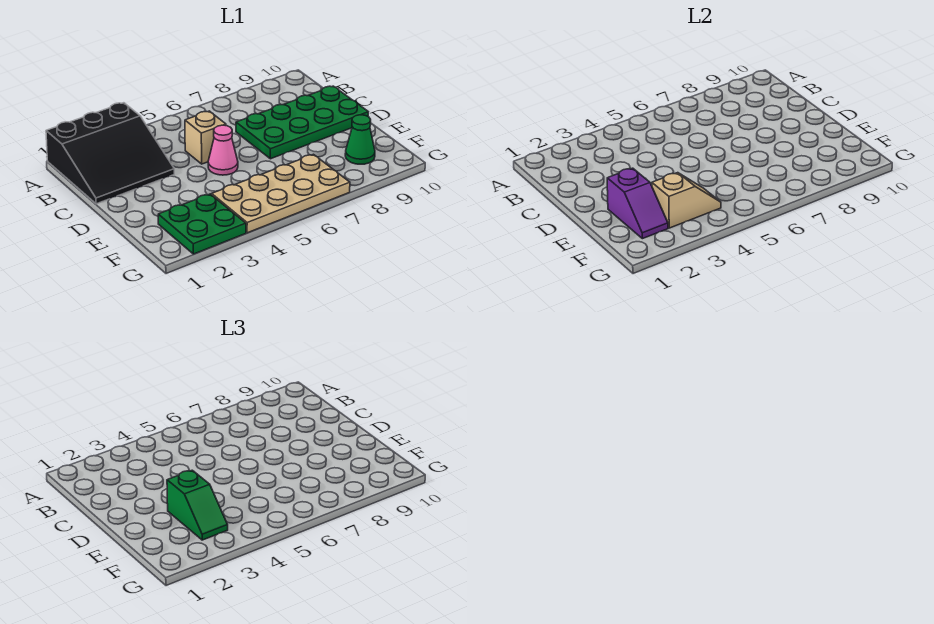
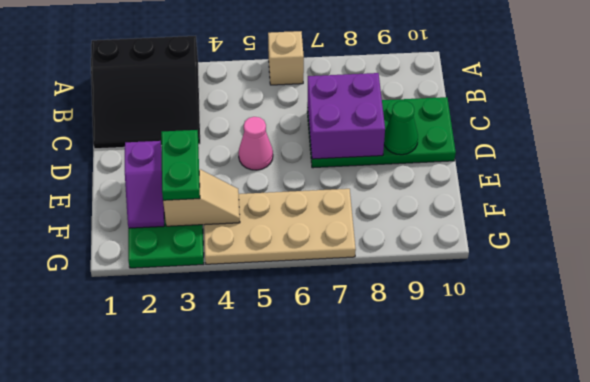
tan brick C5 level 1 -> tan brick A6 level 1
none -> purple brick C7:D8 level 2
green slope E3:F3 level 3 top E -> green plate E3:F3 level 3
green cone F9 level 1 -> green cone D9 level 2

